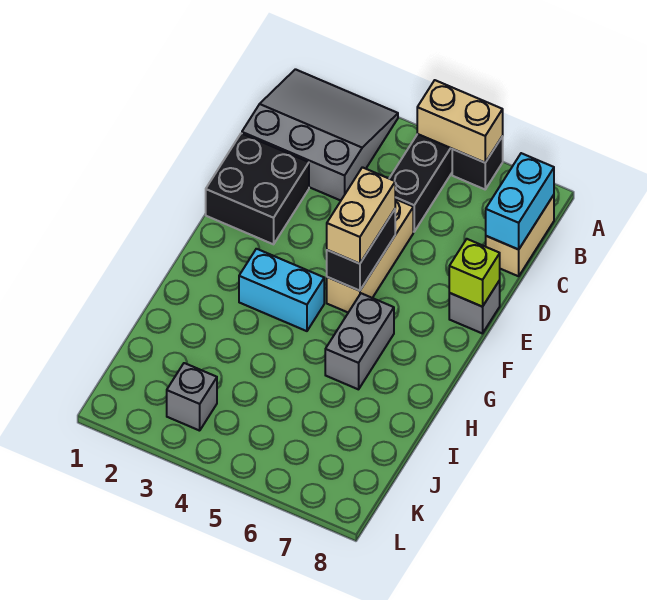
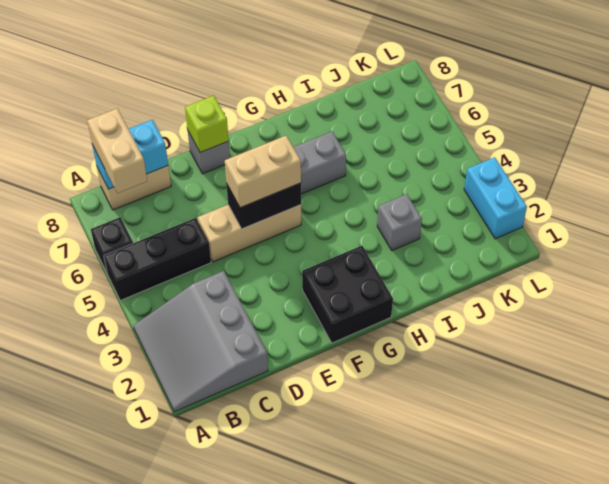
tan brick A5:A6 level 2 -> tan brick B7:B8 level 3
black brick D1:E2 level 1 -> black brick F1:G2 level 1
cyan brick G3:G4 level 1 -> cyan brick L2:L3 level 1
grey brick K3 level 1 -> grey brick I3 level 1

